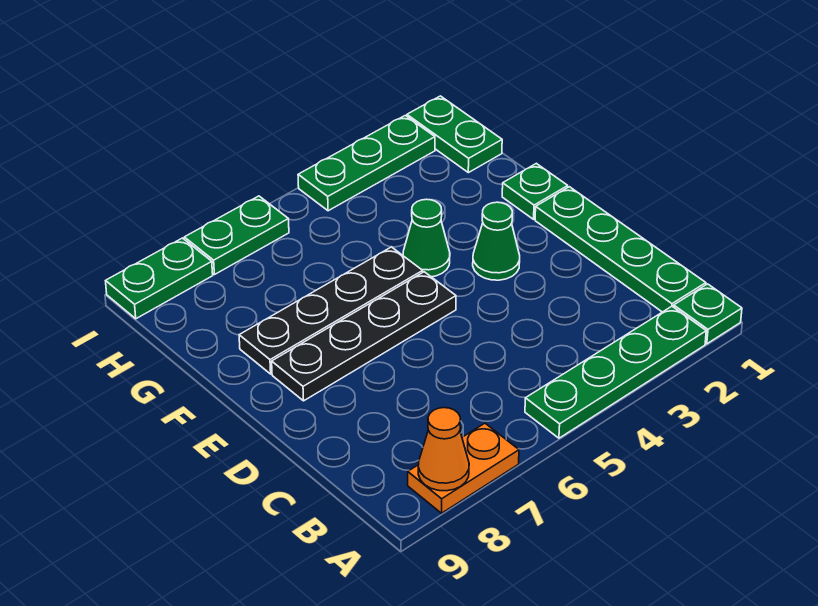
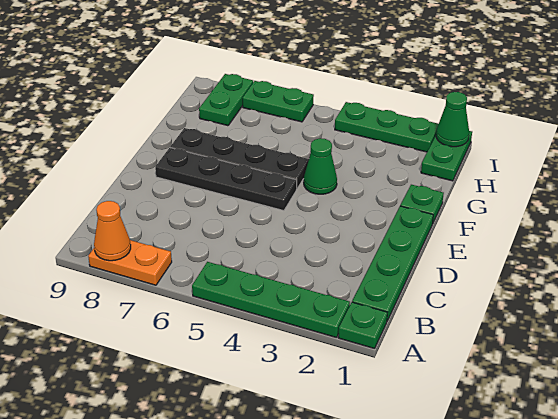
green cone E3 level 1 -> green cone I1 level 2
green plate I8:I9 level 1 -> green plate H8:I8 level 1

